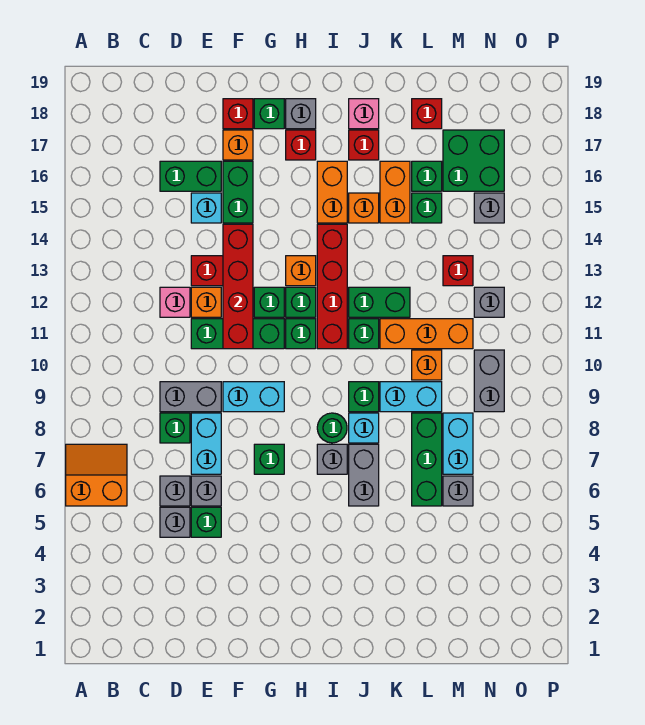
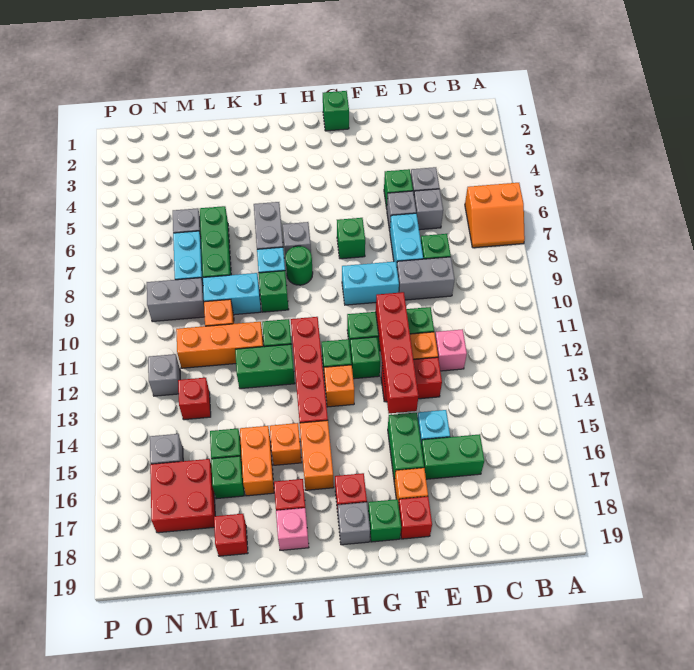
green brick H11 level 1 -> green brick G1 level 1
green brick M16:N17 level 1 -> red brick M16:N17 level 1
grey brick N9:N10 level 1 -> grey brick M9:N9 level 1

